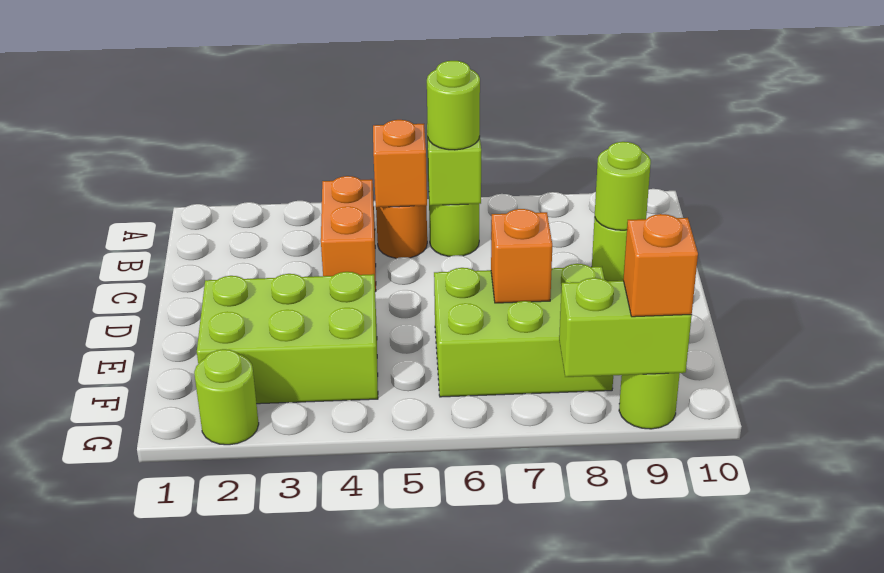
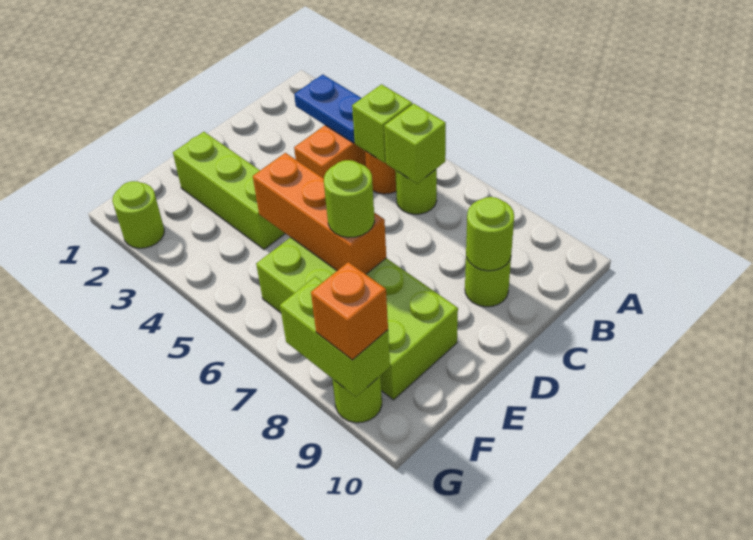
none -> blue plate B3:B4 level 2
orange brick B5 level 2 -> lime brick B5 level 2
lime round brick B6 level 3 -> lime round brick E7 level 3
lime brick E2:F4 level 1 -> lime brick E2:E4 level 1
lime brick E6:F8 level 1 -> lime brick E6:F9 level 1
orange brick E7 level 2 -> orange brick E5:E7 level 2

